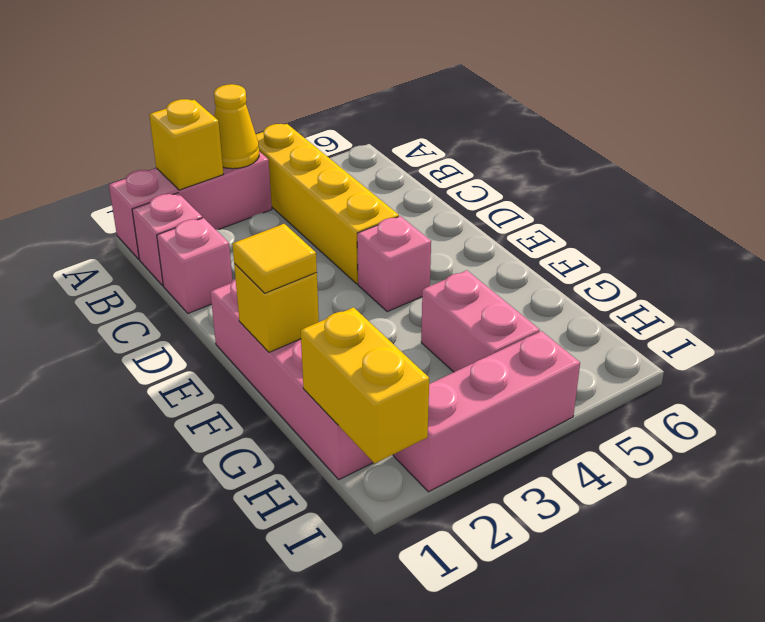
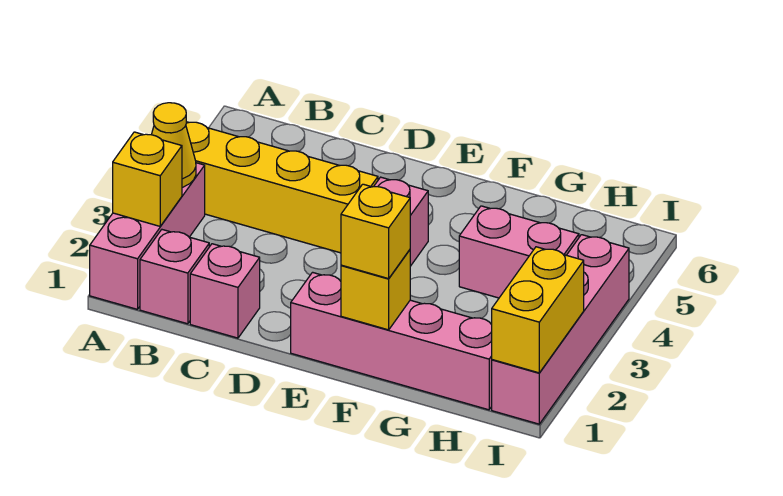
yellow tile F1 level 3 -> yellow brick F1 level 3
yellow brick H1:I1 level 2 -> yellow brick I1:I2 level 2
pink brick I2:I4 level 1 -> pink brick I1:I4 level 1

